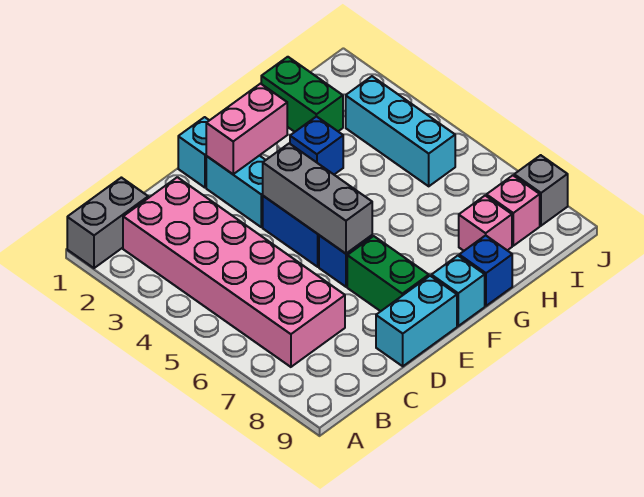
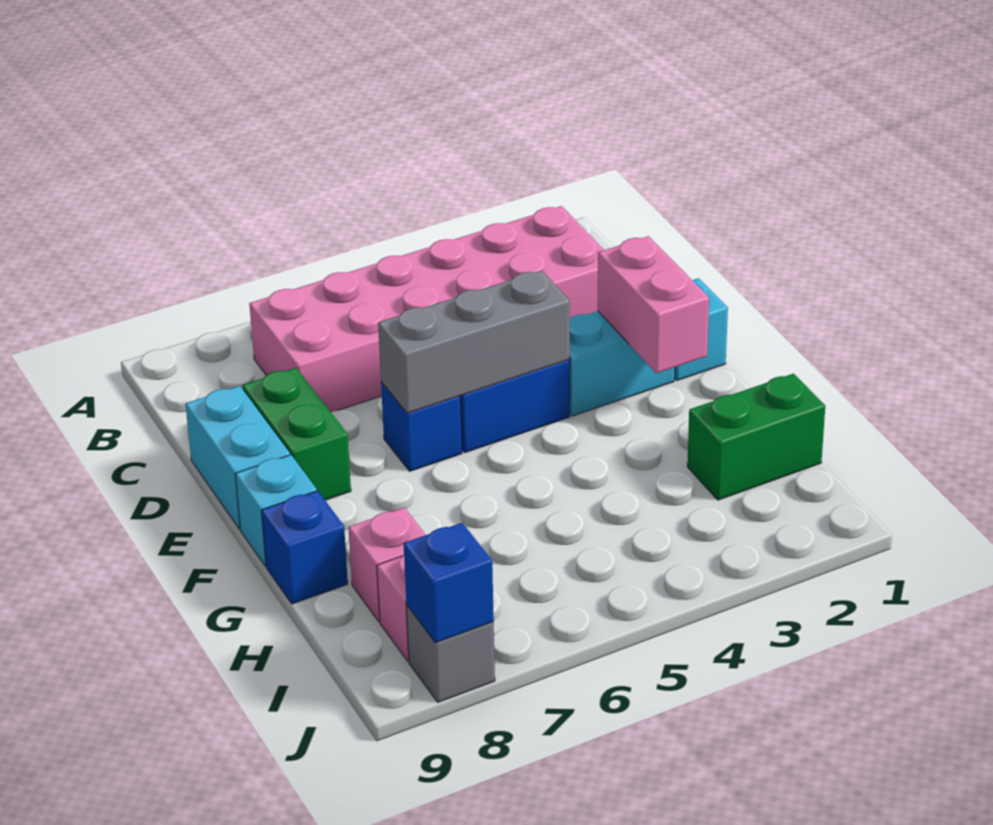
grey brick A1:B1 level 1 -> none
green brick E7:E8 level 1 -> green brick D8:E8 level 1
blue brick G3 level 1 -> blue brick J8 level 2
cyan brick I3:I5 level 1 -> none

